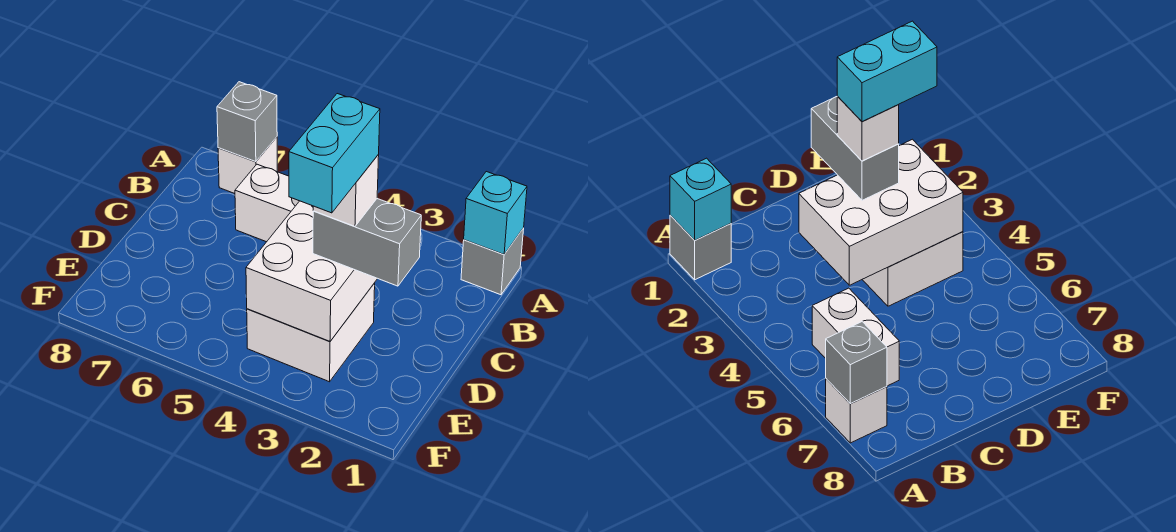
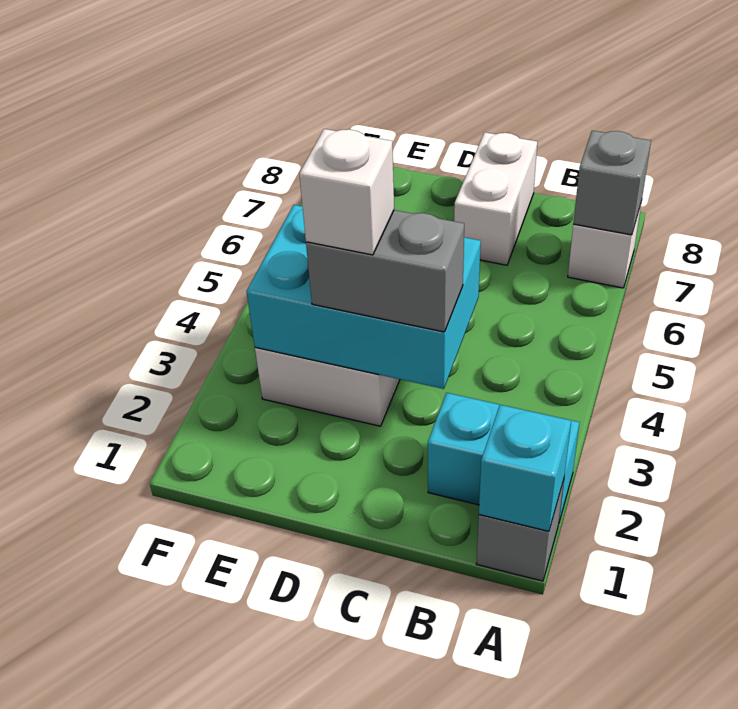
white brick B5:B6 level 1 -> white brick C7:C8 level 1
white brick C3:E4 level 2 -> cyan brick C3:E4 level 2
grey brick D2:D3 level 3 -> grey brick C3:D3 level 3
cyan brick D3:E3 level 5 -> cyan brick A2:B2 level 1

